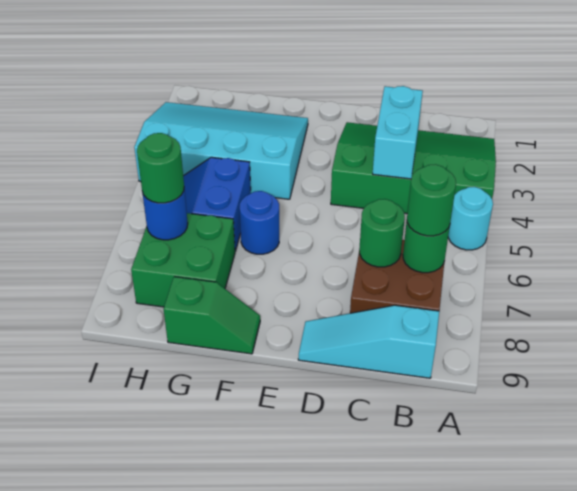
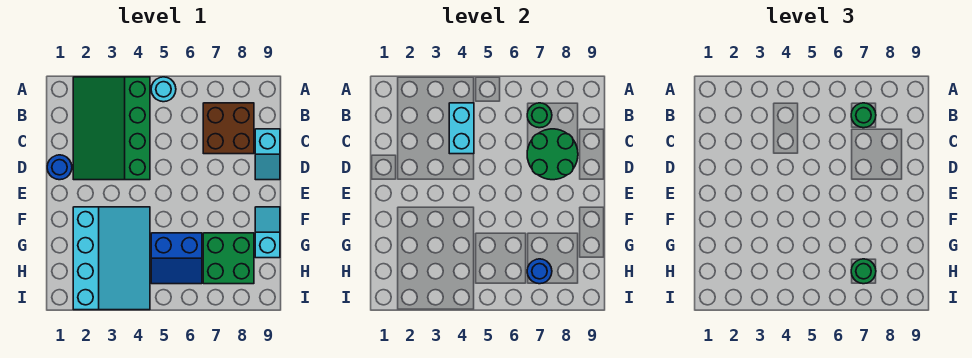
cyan slope B9:D9 level 1 top B -> cyan slope C9:D9 level 1 top C
cyan brick C3:C4 level 2 -> cyan brick B4:C4 level 2
green round brick C7 level 2 -> green round brick C7:D8 level 2
cyan slope F2:I4 level 1 top 4 -> cyan slope F2:I4 level 1 top 2
blue round brick F6 level 1 -> blue round brick D1 level 1
green slope F9:G9 level 1 top G -> cyan slope F9:G9 level 1 top G

